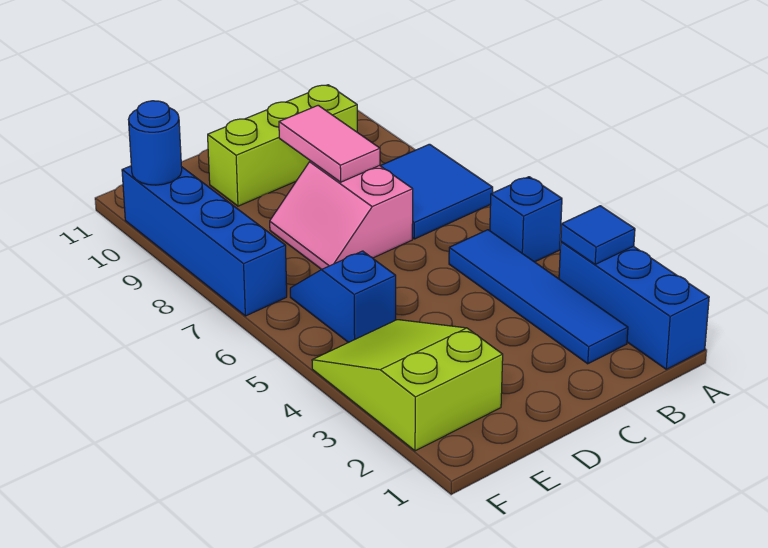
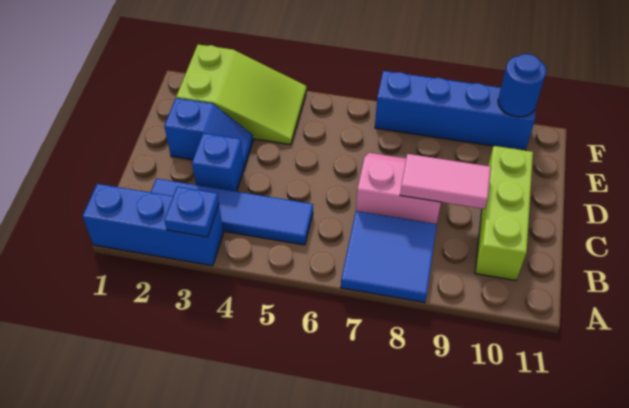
blue tile A3 level 2 -> blue plate A3 level 2
blue brick A5 level 1 -> blue brick C3 level 1
blue slope E5:E6 level 1 top 5 -> blue slope D2:D3 level 1 top 2

